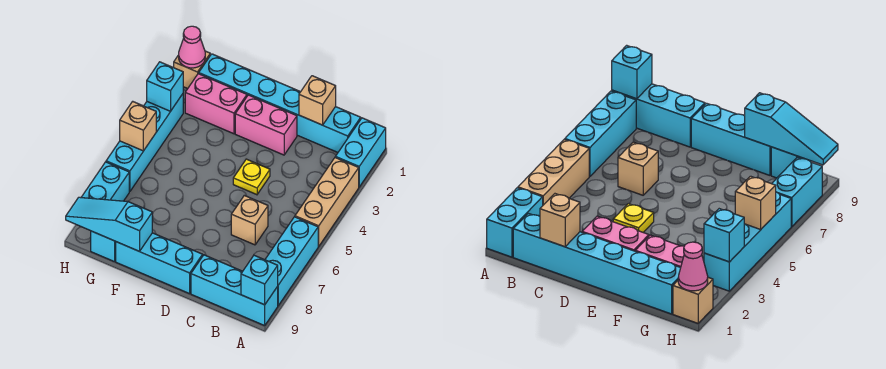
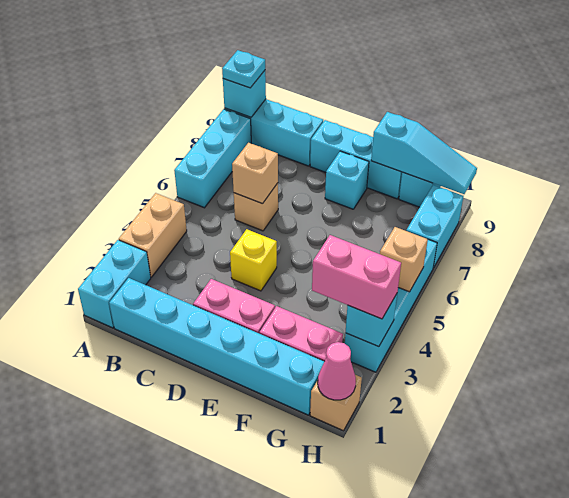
tan brick A3:A5 level 1 -> tan brick A3:A4 level 1
none -> cyan plate A9 level 3
tan brick C1 level 2 -> tan brick C6 level 2
yellow plate D4 level 1 -> yellow brick D4 level 1
none -> cyan brick E8 level 1
none -> pink brick G3:H3 level 3

